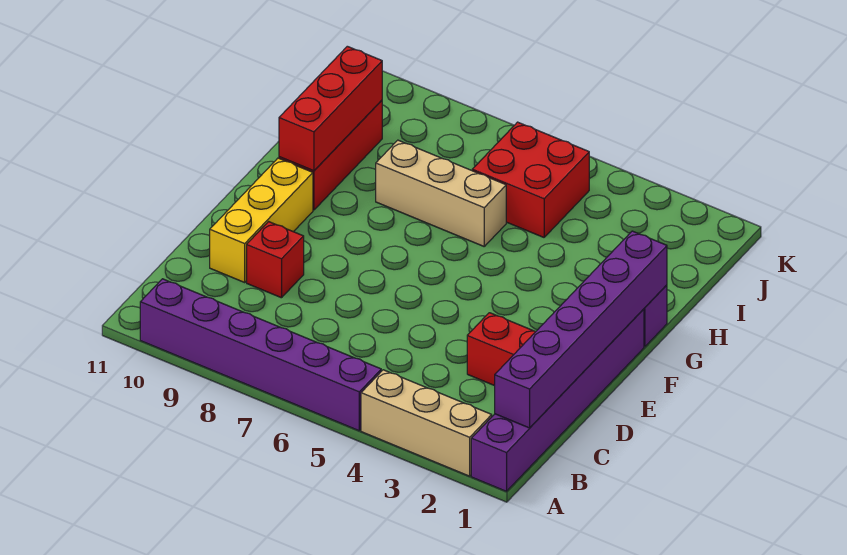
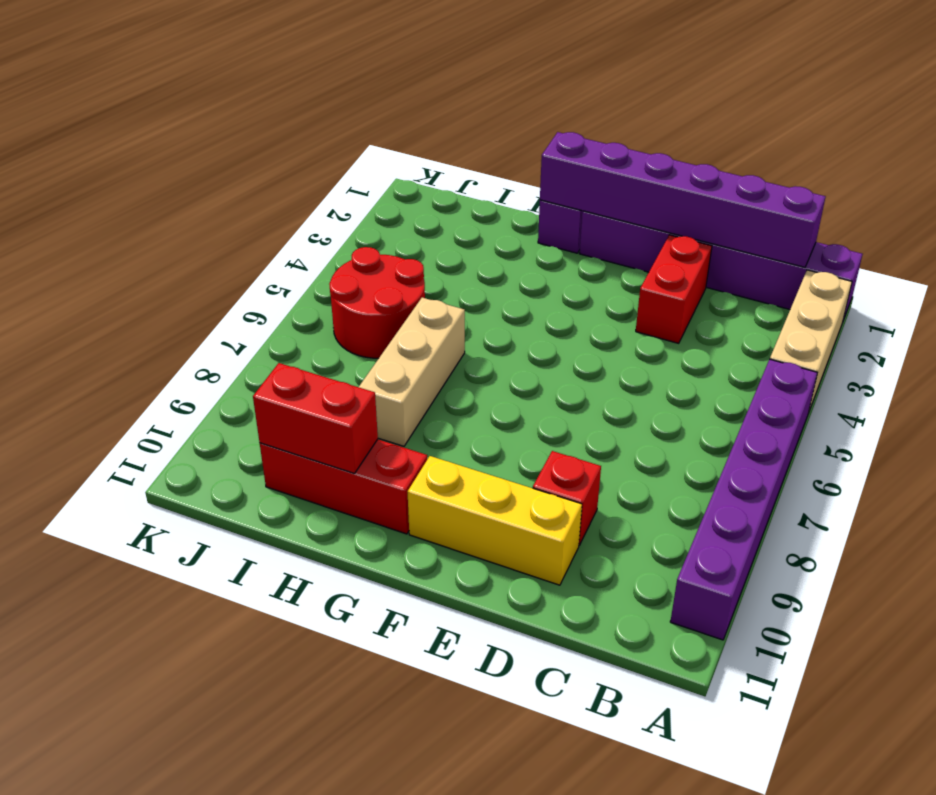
red brick G10:I10 level 2 -> red brick H10:I10 level 2
red brick I5:J6 level 1 -> red round brick I5:J6 level 1

